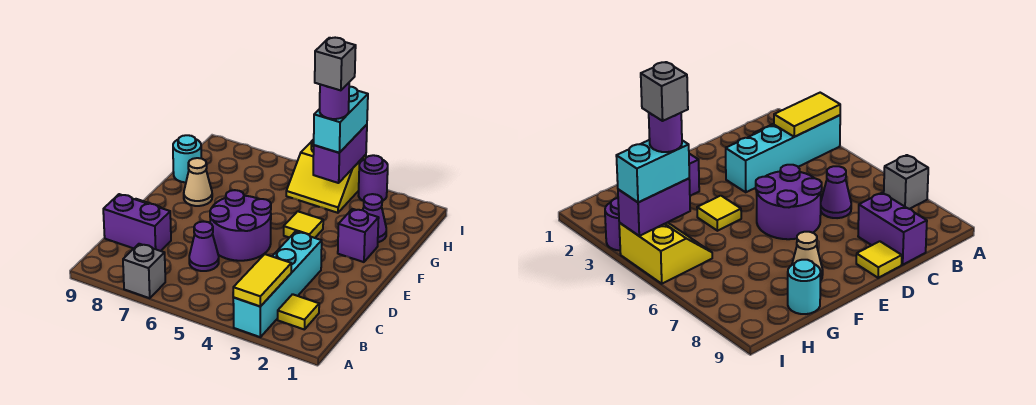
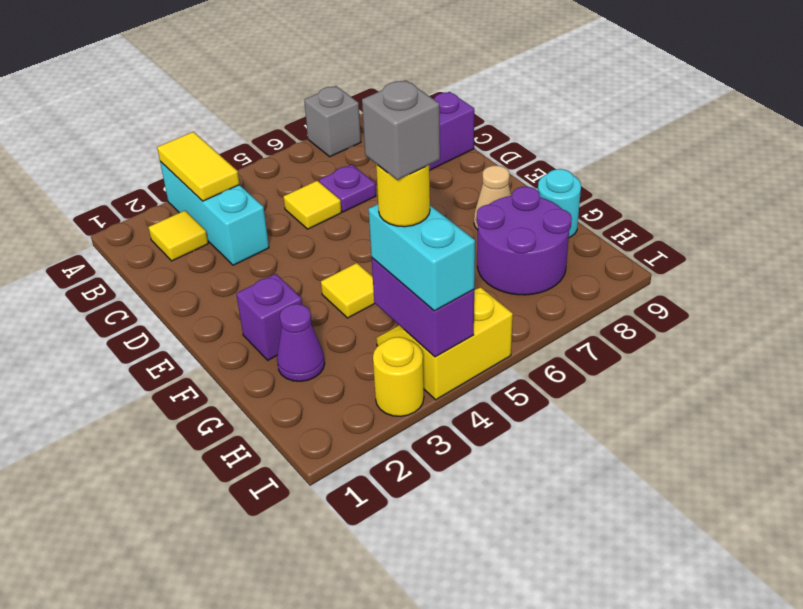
cyan brick A3:D3 level 1 -> cyan brick A3:C3 level 1
purple cone C6 level 1 -> purple plate C6 level 1
purple round brick D5:E6 level 1 -> purple round brick G7:H8 level 1
yellow tile D9 level 1 -> yellow tile C5 level 1
purple round brick H4 level 4 -> yellow round brick H4 level 4
purple round brick I3 level 1 -> yellow round brick I3 level 1

